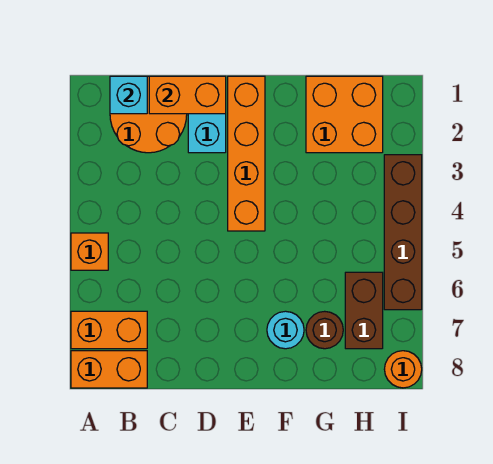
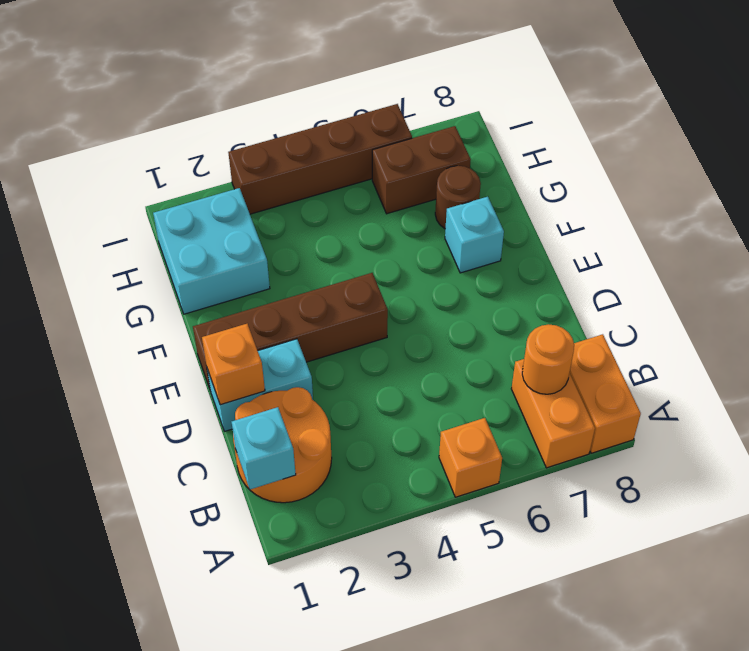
orange brick C1:D1 level 2 -> orange brick D1 level 2
orange brick E1:E4 level 1 -> brown brick E1:E4 level 1
cyan round brick F7 level 1 -> cyan brick F7 level 1
orange brick G1:H2 level 1 -> cyan brick G1:H2 level 1
orange round brick I8 level 1 -> orange round brick B7 level 2

